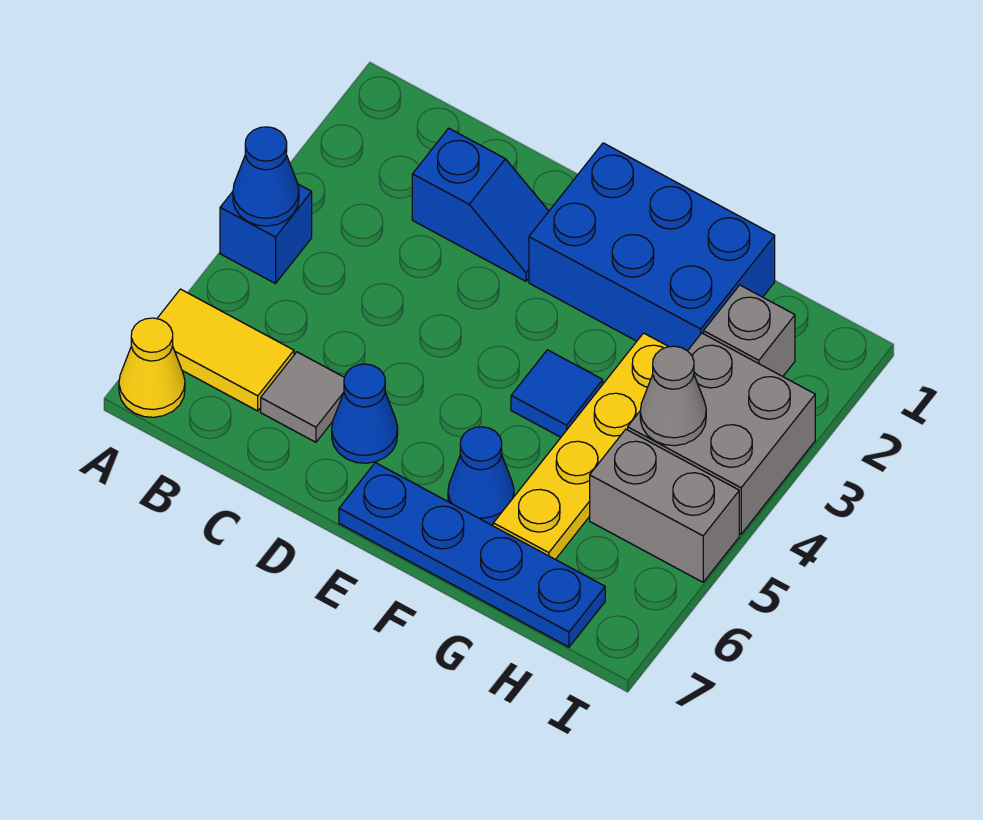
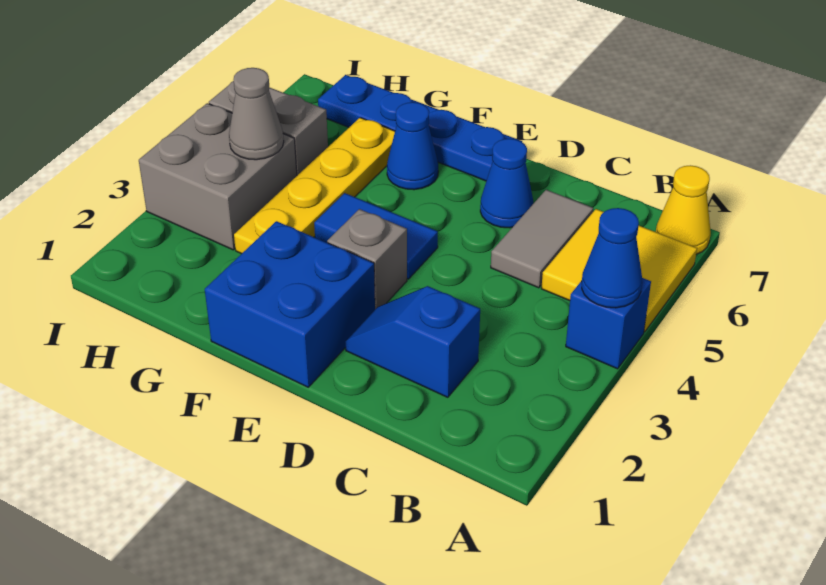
yellow tile A6:B6 level 1 -> yellow tile A5:B6 level 1
grey tile C6 level 1 -> grey tile C5:C6 level 1
blue brick E1:G2 level 1 -> blue brick E1:F2 level 1
blue tile F4 level 1 -> blue tile E4:F4 level 1
grey brick H2 level 1 -> grey brick E3 level 1

